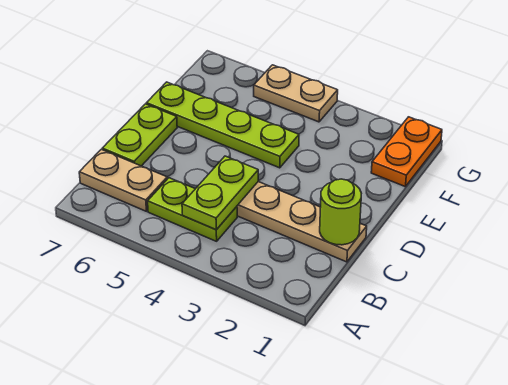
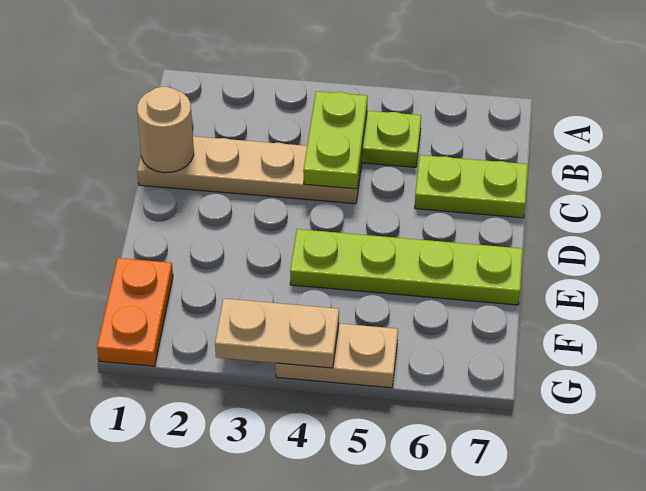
tan plate B6:B7 level 1 -> tan plate G3:G4 level 2
lime round brick C1 level 2 -> tan round brick C1 level 2
lime plate C7:D7 level 1 -> lime plate C6:C7 level 1

